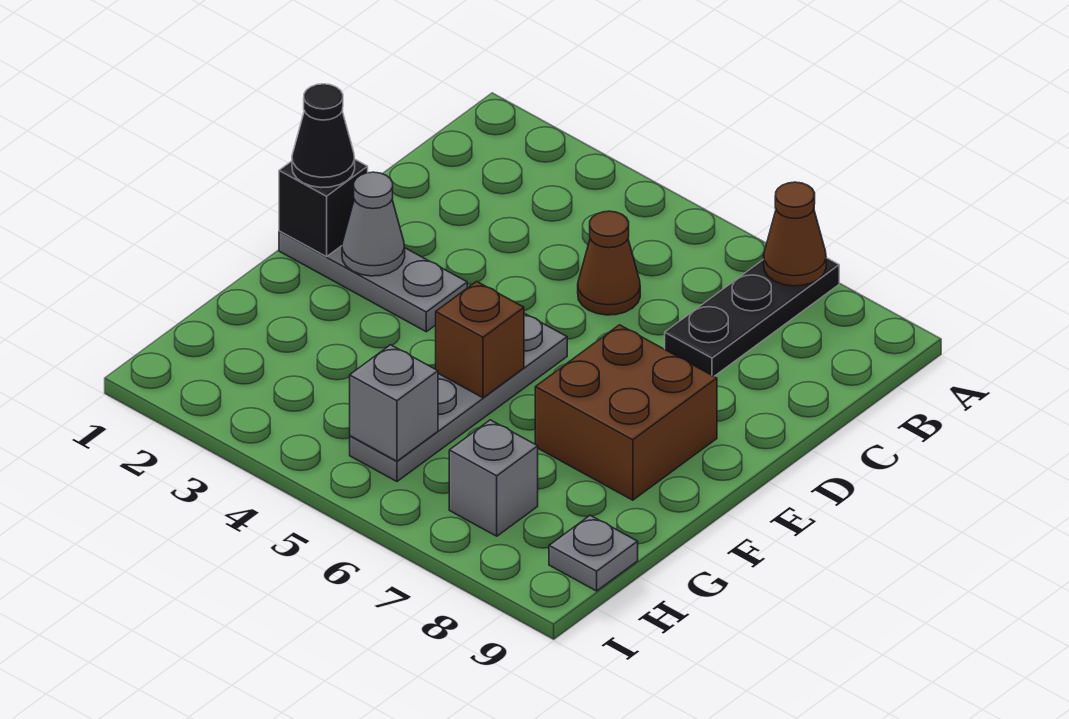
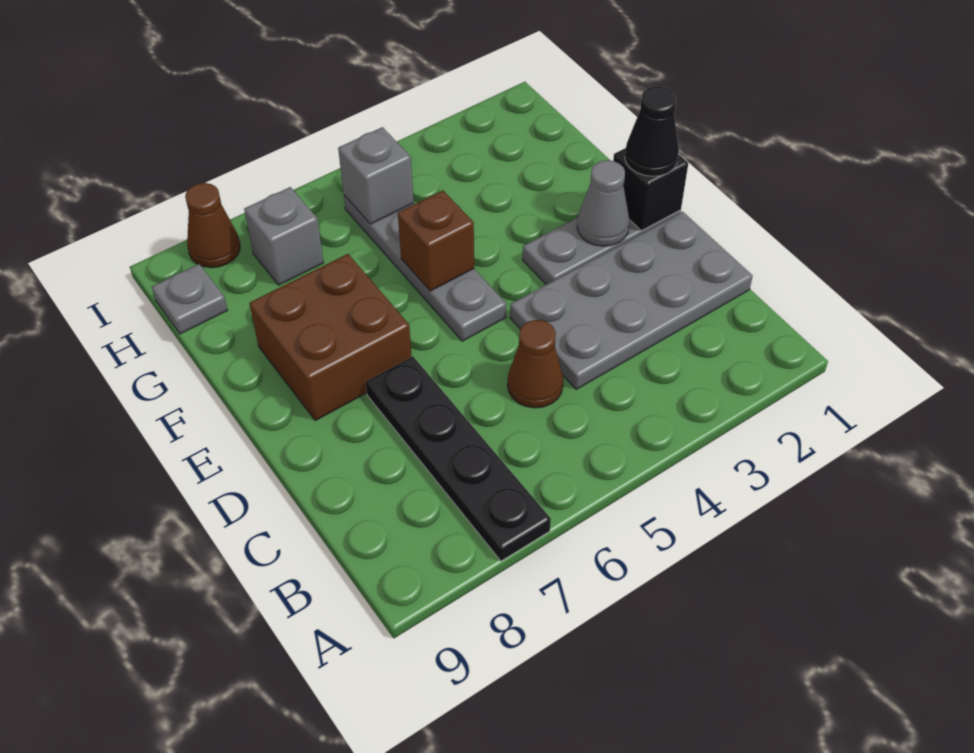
black plate A7:C7 level 1 -> black plate A7:D7 level 1
brown cone A7 level 2 -> brown cone I8 level 1
none -> grey plate C1:D4 level 1

